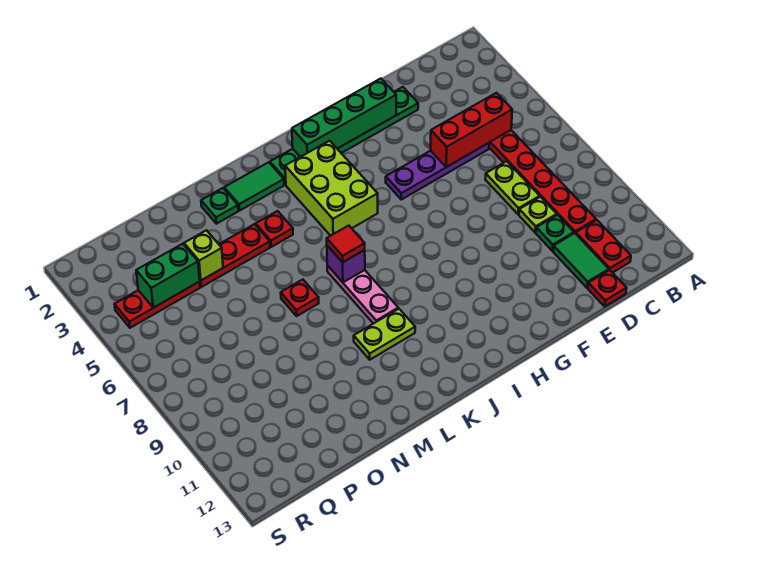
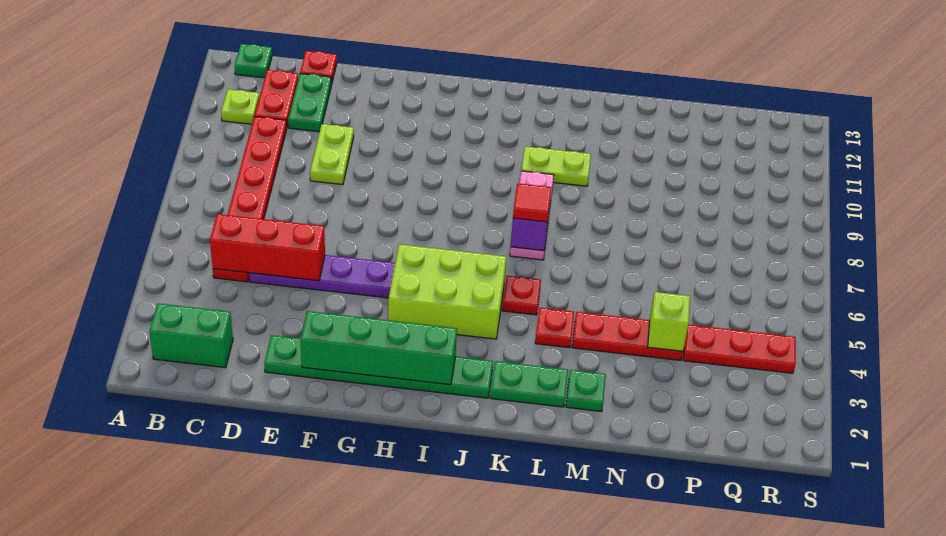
lime plate D7:D8 level 1 -> lime plate E9:E10 level 1
lime plate D9 level 1 -> lime plate B11 level 1
green plate D10 level 1 -> green plate B13 level 1
green tile D11:D12 level 1 -> green plate D11:D12 level 1
lime brick I3:J5 level 1 -> lime brick H4:J5 level 1
green tile K2:L2 level 1 -> green plate K2:L2 level 1
red plate M7 level 1 -> red plate K5 level 1
green brick P4:Q4 level 2 -> green brick B2:C2 level 1

